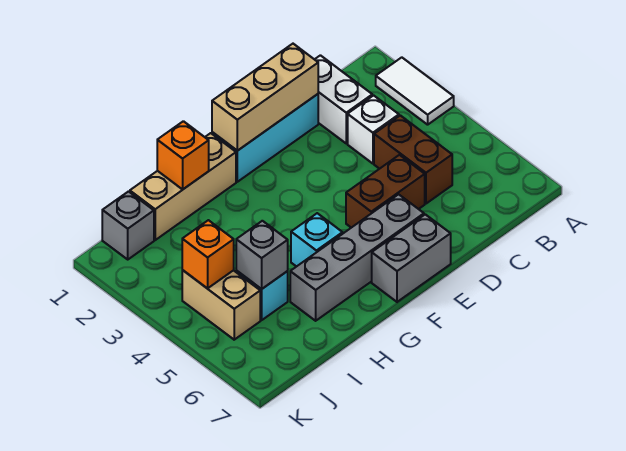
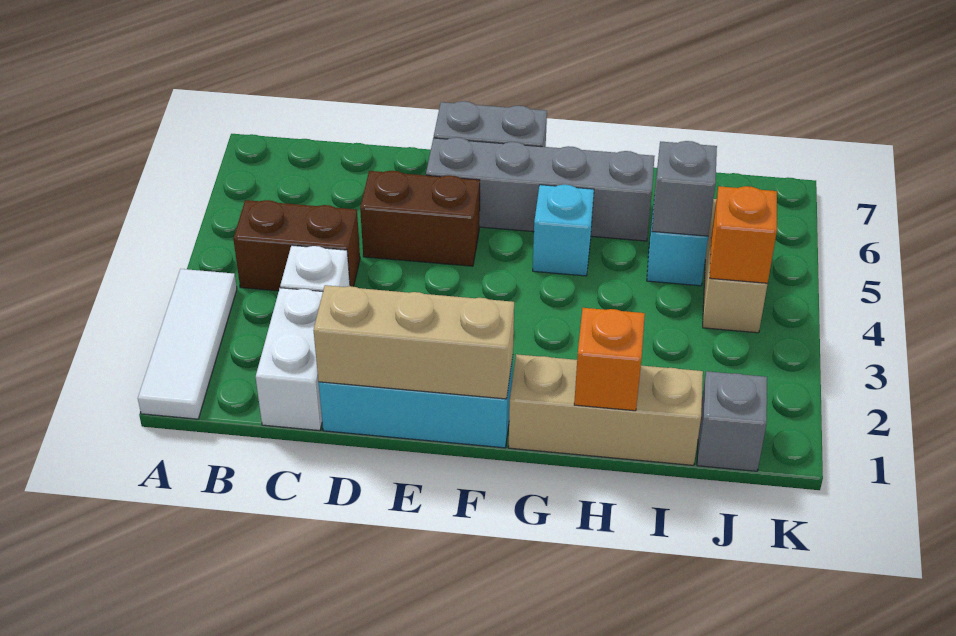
white tile A2:A3 level 1 -> white tile A1:A3 level 1
brown brick C4:C5 level 1 -> brown brick B4:C4 level 1

